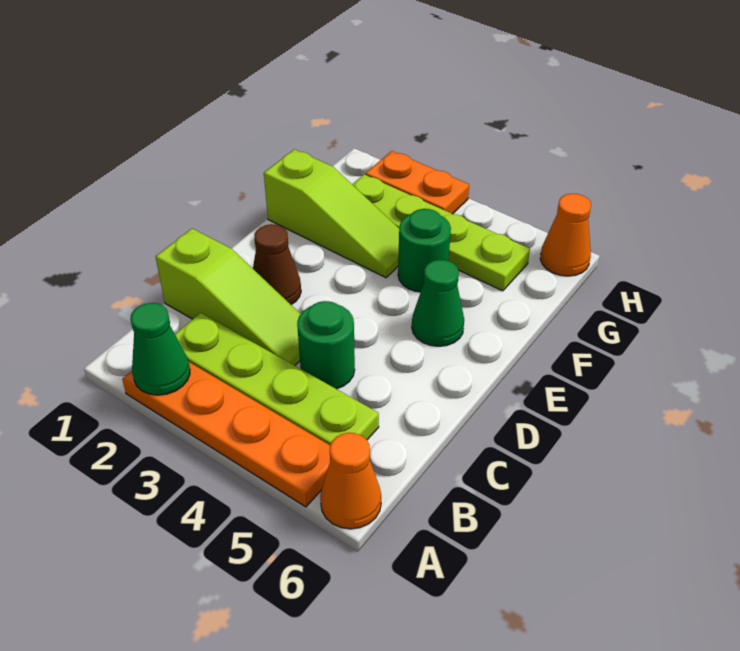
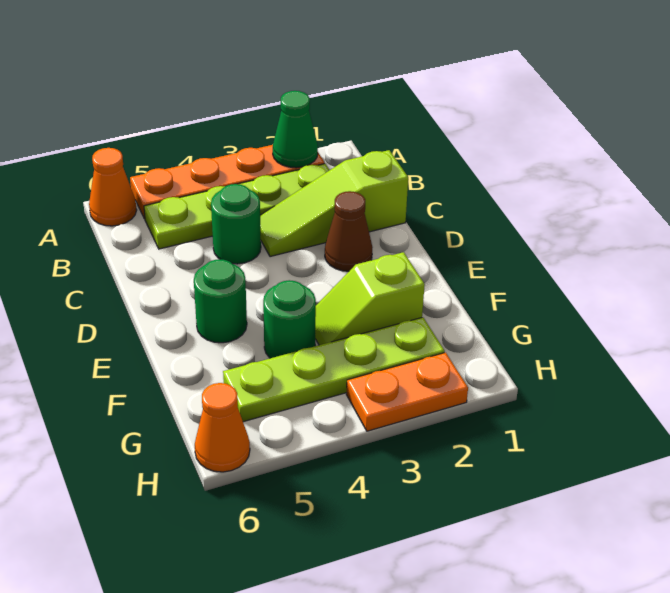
green cone E5 level 1 -> green round brick E5 level 1
lime slope F1:F3 level 1 top 1 -> lime slope F2:F3 level 1 top 2

